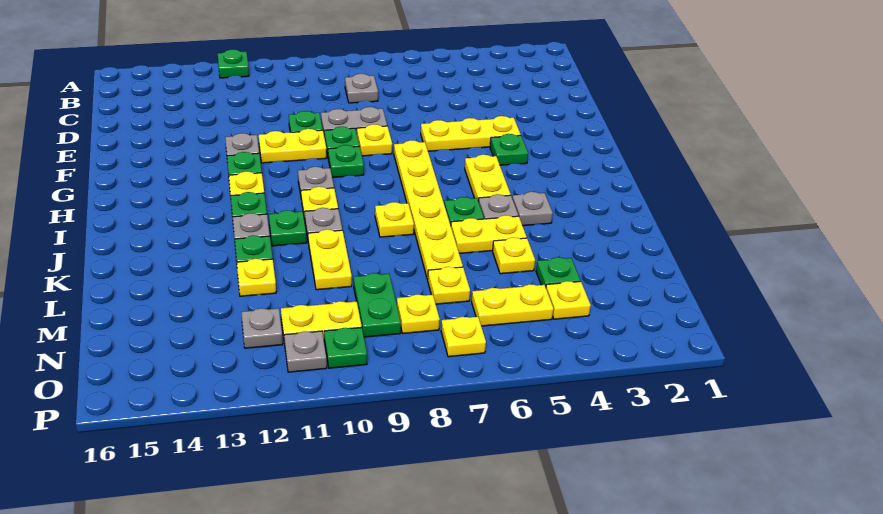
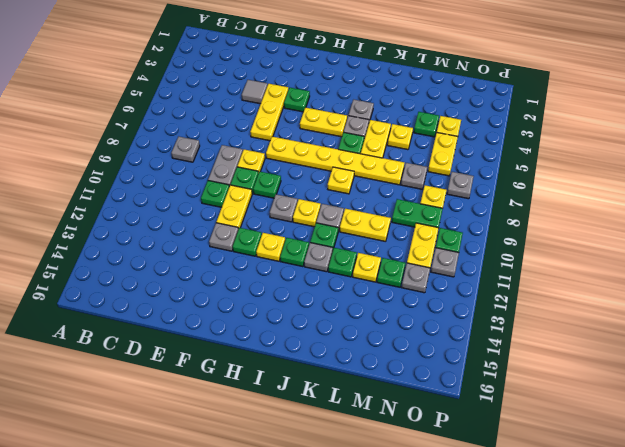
green plate A12 level 1 -> green plate M12 level 1
none -> grey tile E4 level 1
yellow plate M7 level 1 -> grey plate M7 level 1
yellow plate O7 level 1 -> grey plate O7 level 1

